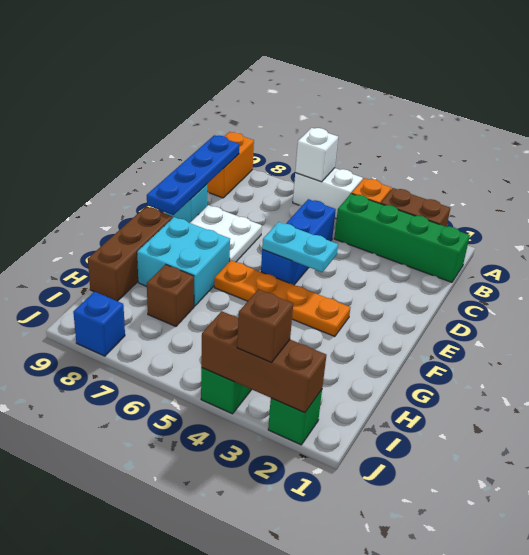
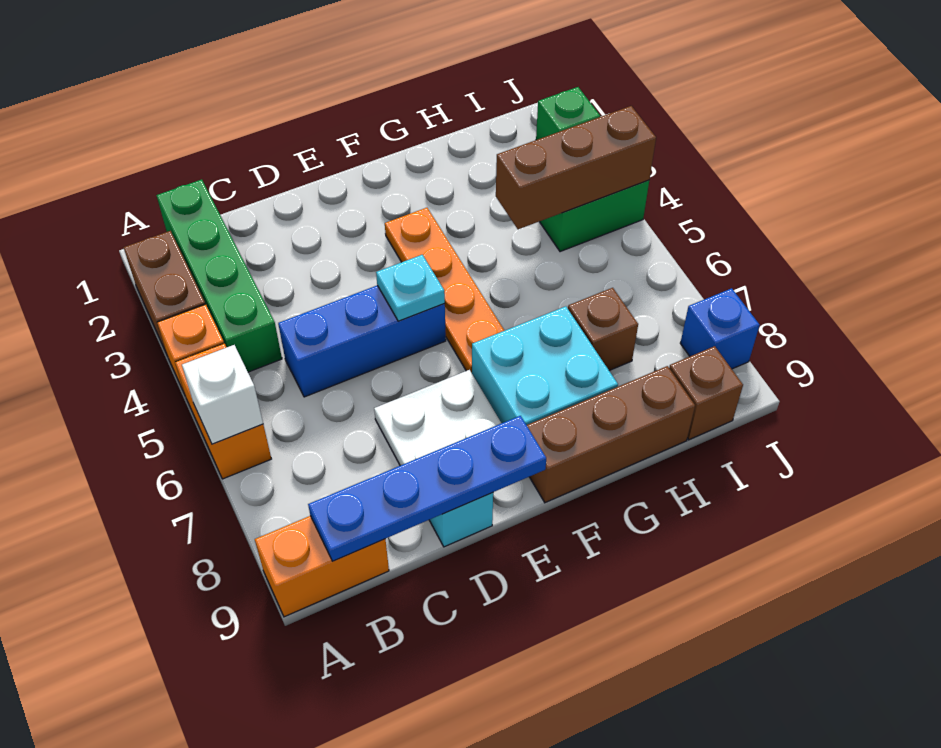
white brick A5:A6 level 1 -> orange brick A5:A6 level 1
cyan plate E4:E5 level 2 -> cyan plate E5 level 2
brown brick J2:J4 level 2 -> brown brick H4:J4 level 2
brown brick J3 level 3 -> brown brick I9 level 1

